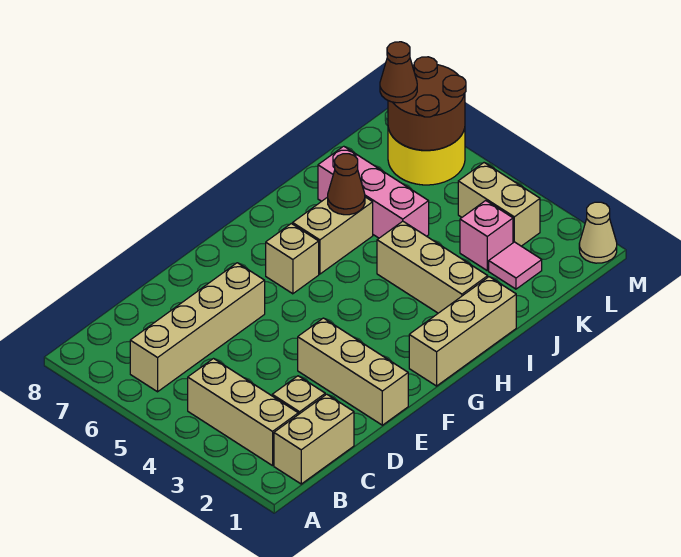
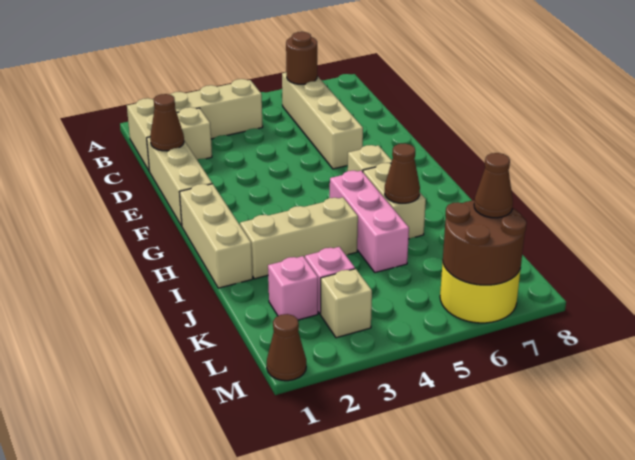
none -> brown round brick B6 level 2
none -> brown cone D1 level 2
tan brick E1:E3 level 1 -> tan brick D1:F1 level 1
pink brick J5:J7 level 1 -> pink brick H5:J5 level 1
pink tile K2 level 1 -> pink brick K2 level 1
tan brick L3:L4 level 1 -> tan brick L3 level 1
tan cone M1 level 1 -> brown cone M1 level 1

